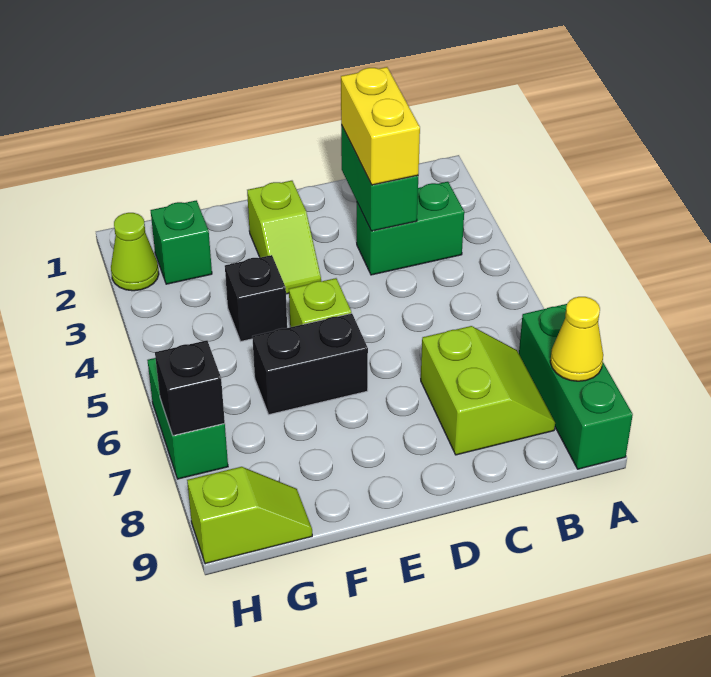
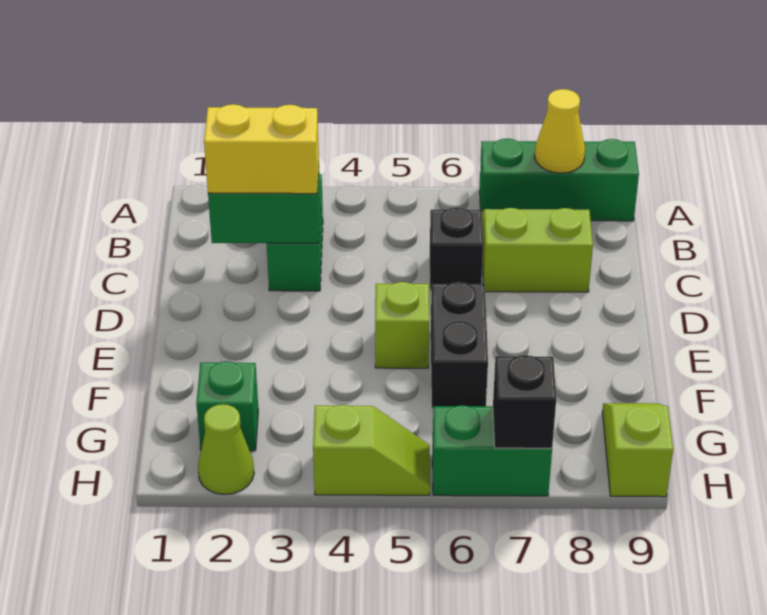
lime slope E2:E3 level 1 top 2 -> lime slope H4:H5 level 1 top 4
black brick F4 level 1 -> black brick C6 level 1

